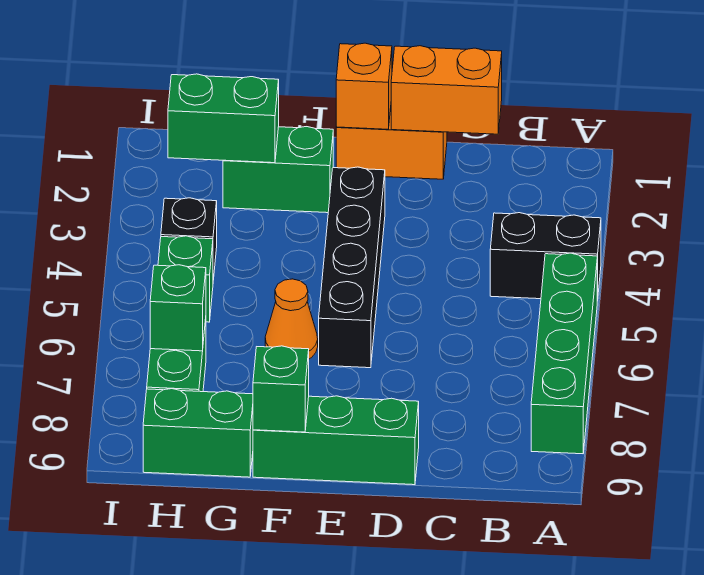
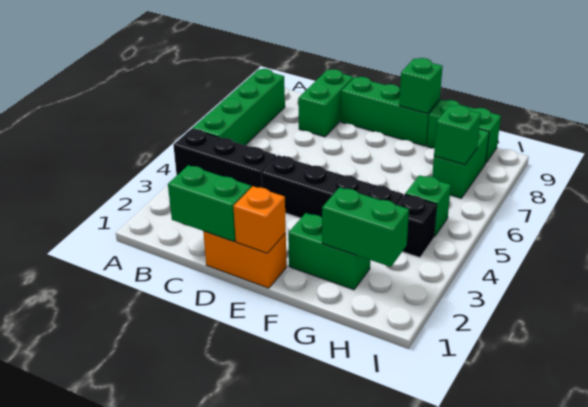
black brick A4:B4 level 1 -> black brick A4:C4 level 1
orange brick C1:D1 level 2 -> green brick C1:D1 level 2
none -> green brick C8:C9 level 1
black brick E3:E6 level 1 -> black brick D4:G4 level 1
orange cone F6 level 1 -> none

